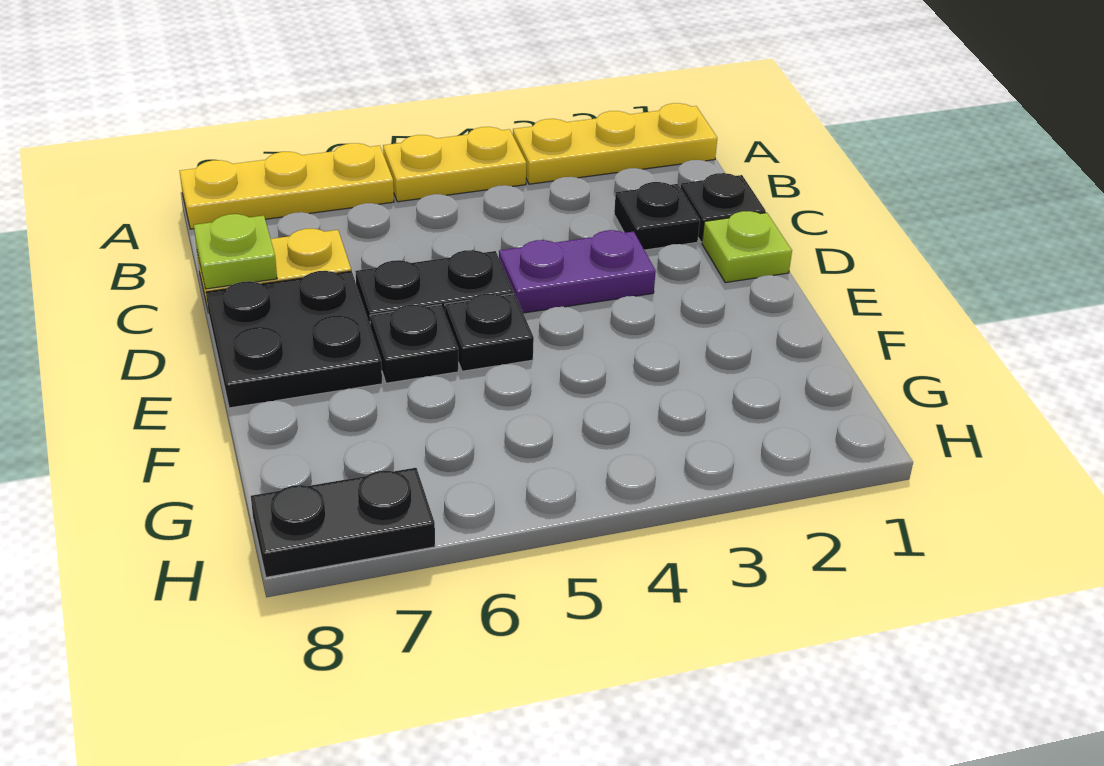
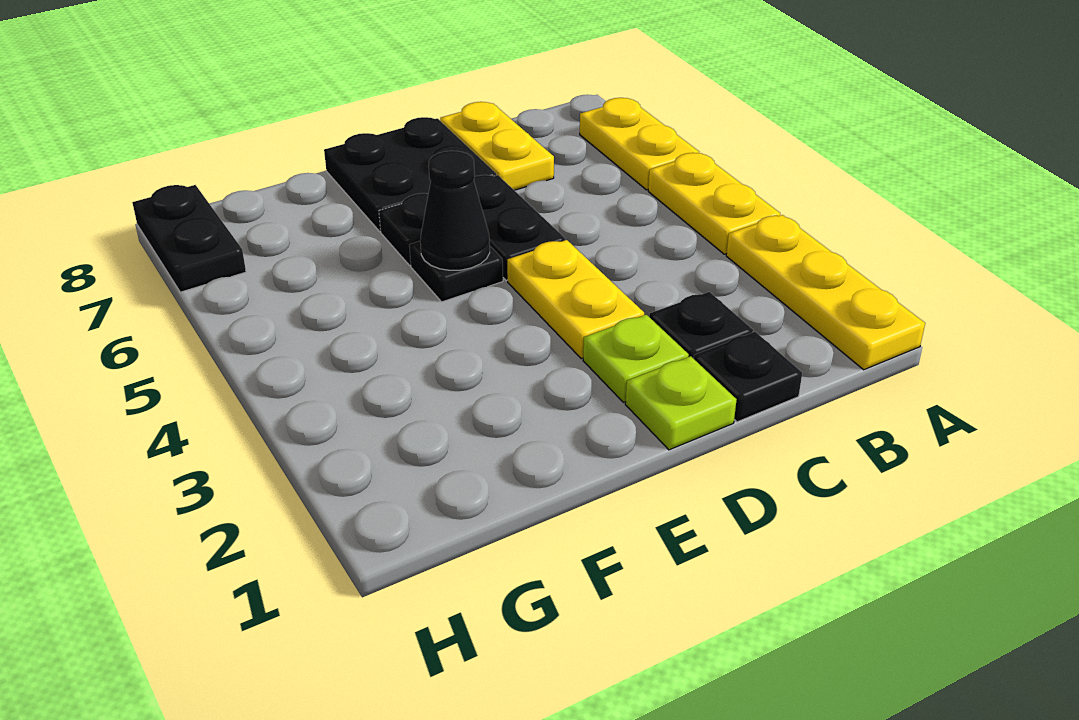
yellow plate A6:A8 level 1 -> yellow plate A6:A7 level 1
lime plate C8 level 2 -> lime plate D2 level 1
purple plate D3:D4 level 1 -> yellow plate D3:D4 level 1
none -> black cone E5 level 2

